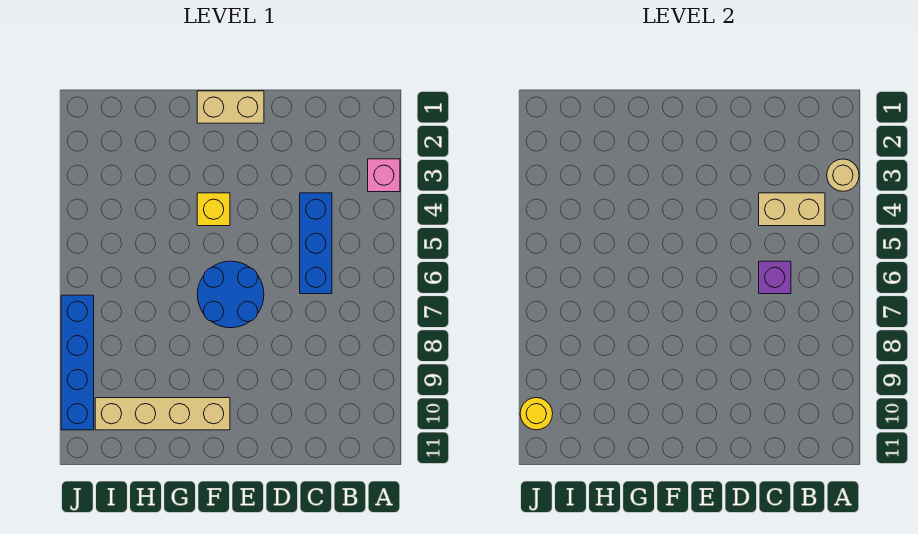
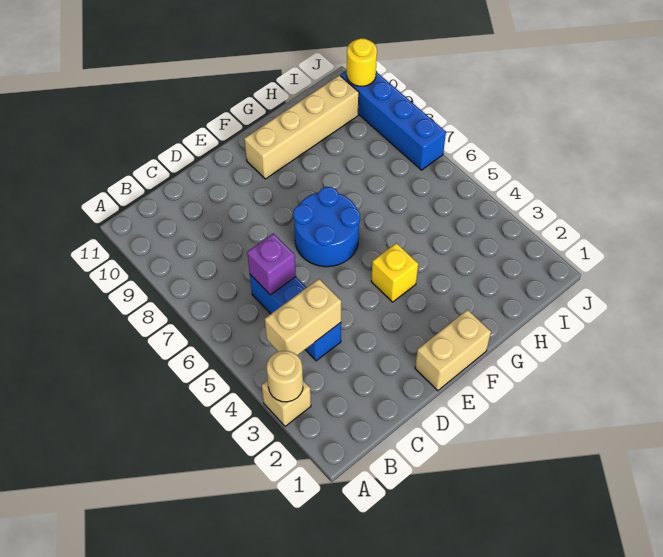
pink brick A3 level 1 -> tan brick A3 level 1

